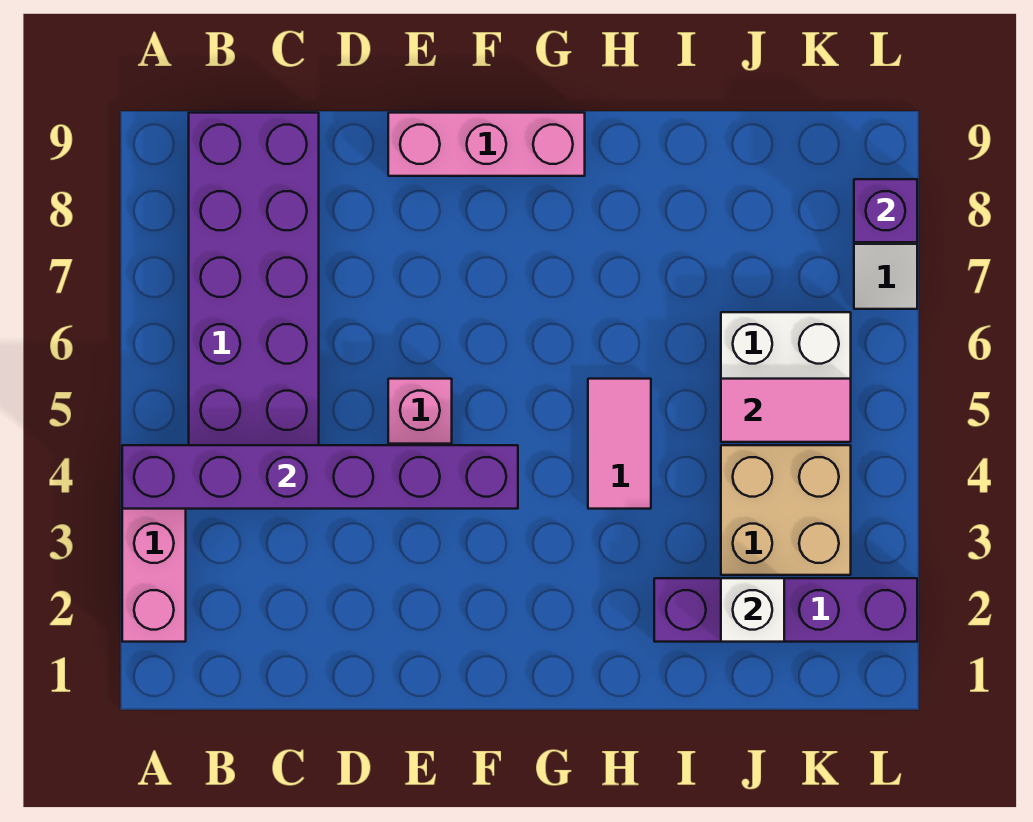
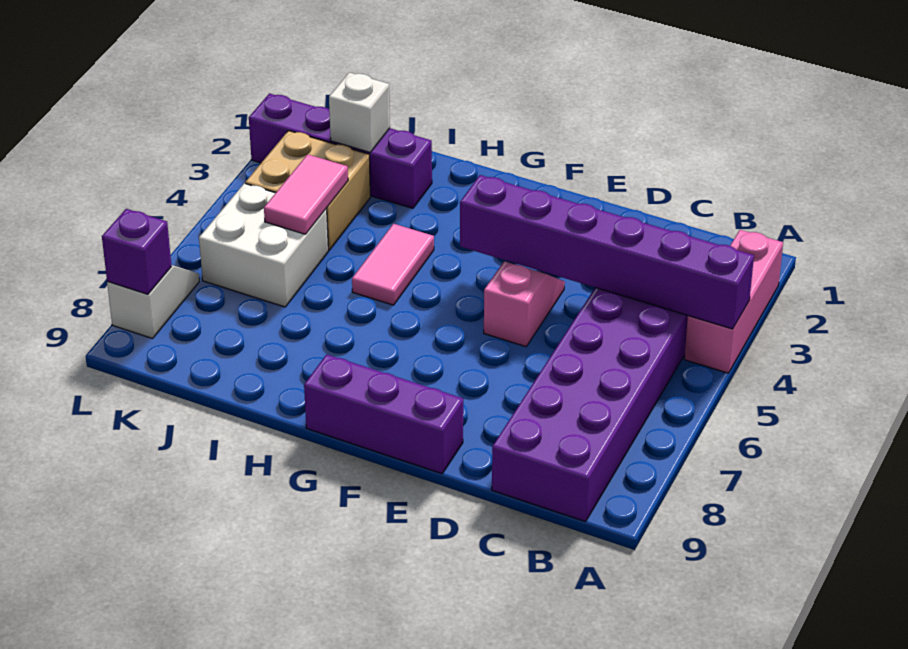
pink brick E9:G9 level 1 -> purple brick E9:G9 level 1
pink tile J5:K5 level 2 -> pink tile J4:J5 level 2

